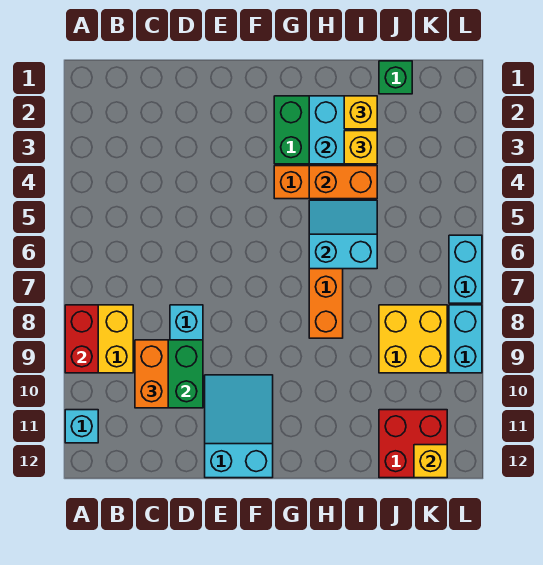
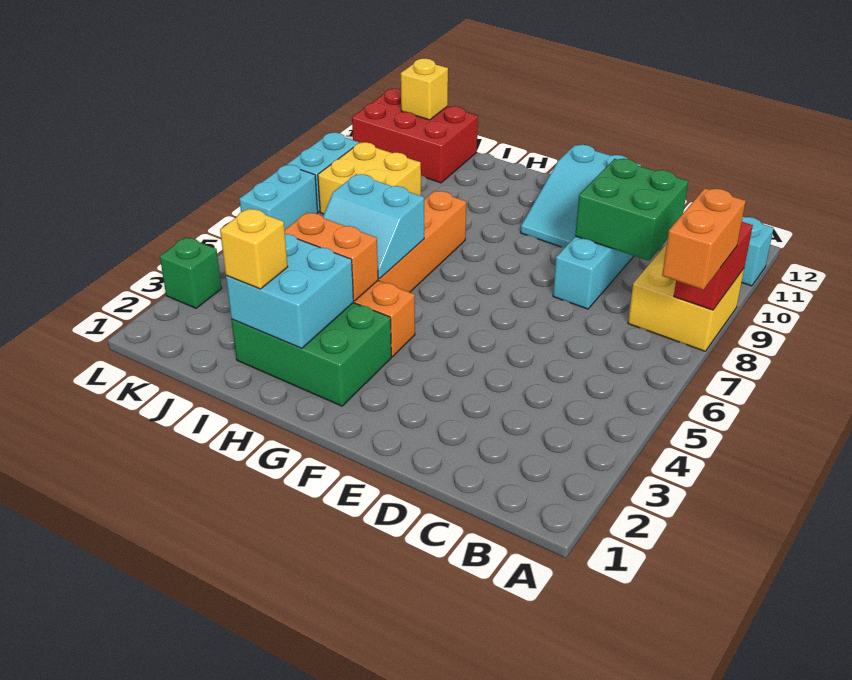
orange brick C9:C10 level 3 -> orange brick A7:A8 level 3
yellow brick I3 level 3 -> none
green brick J1 level 1 -> green brick L3 level 1
red brick J11:K12 level 1 -> red brick J11:L12 level 1

